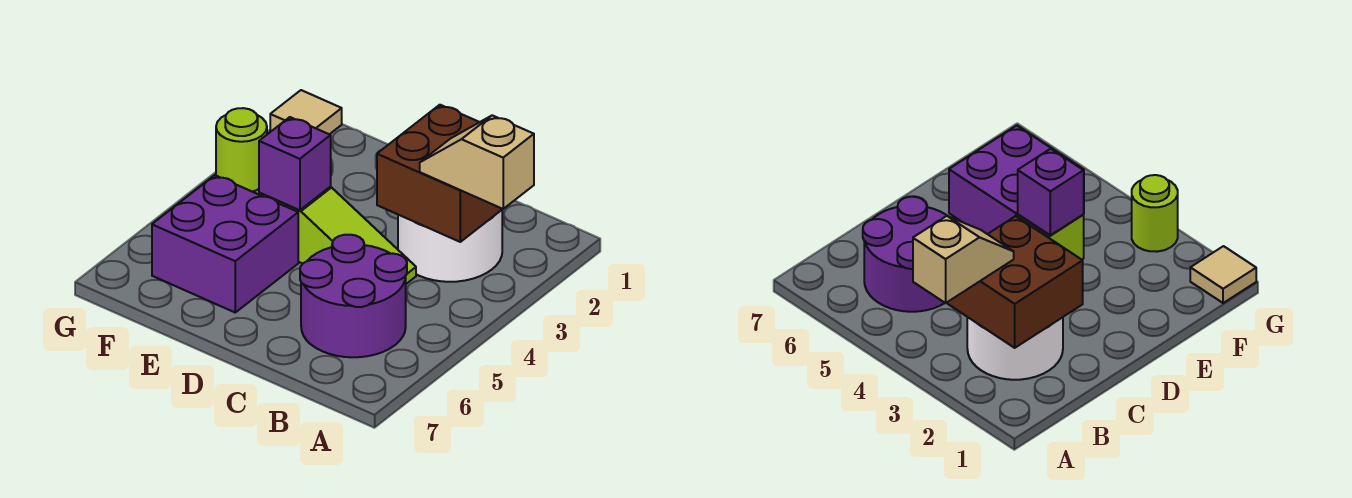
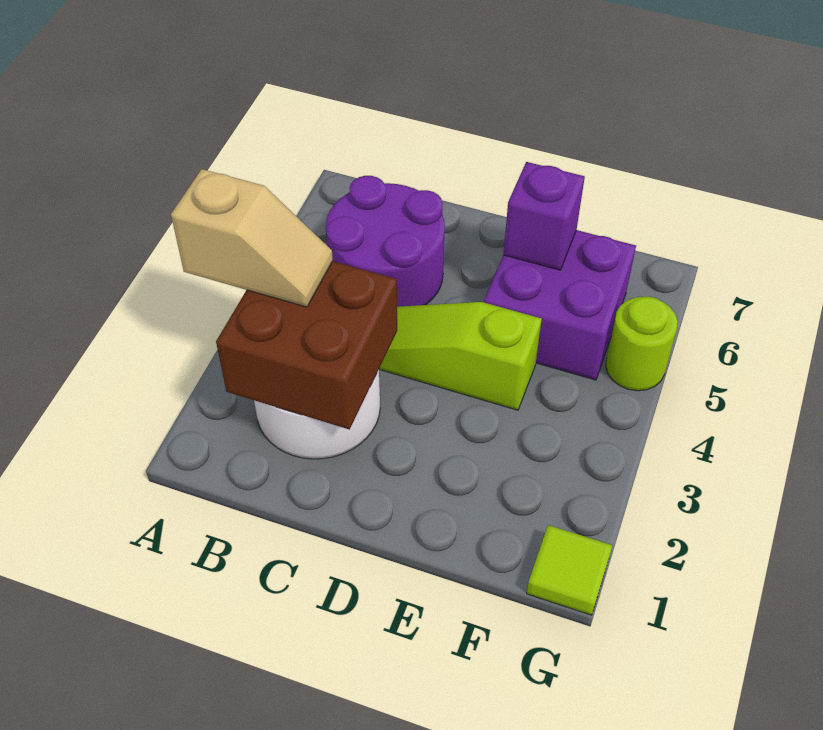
purple brick E4 level 2 -> purple brick E6 level 2
tan tile G1 level 1 -> lime tile G1 level 1
lime round brick G3 level 1 -> lime round brick G5 level 1

